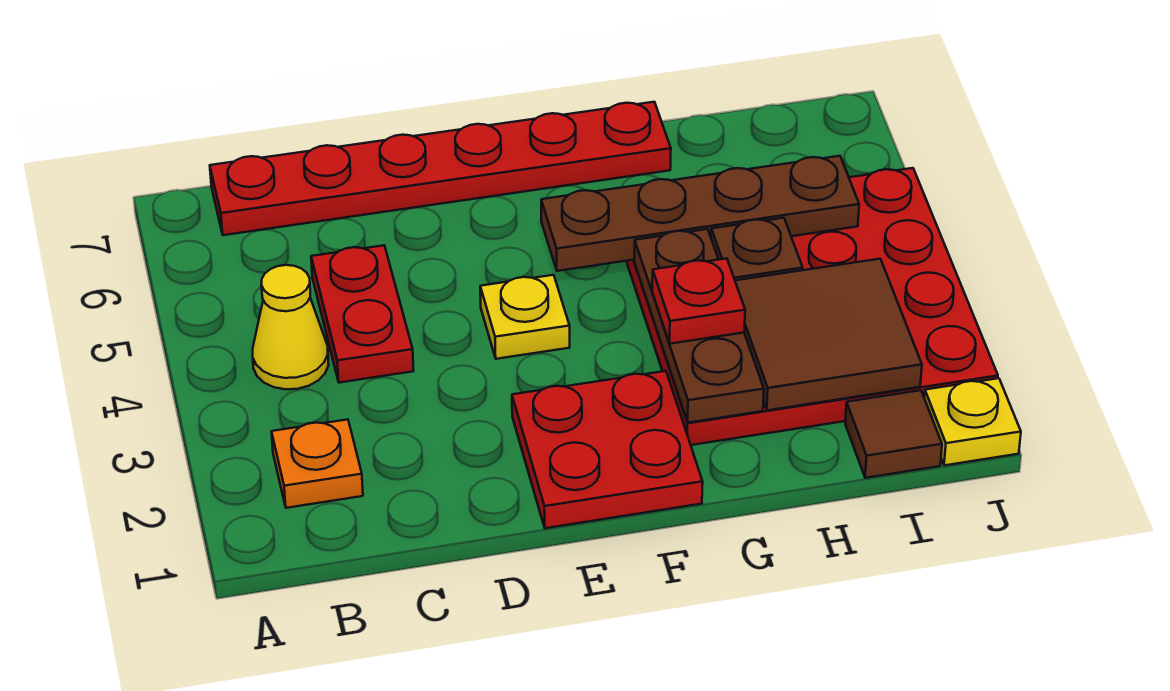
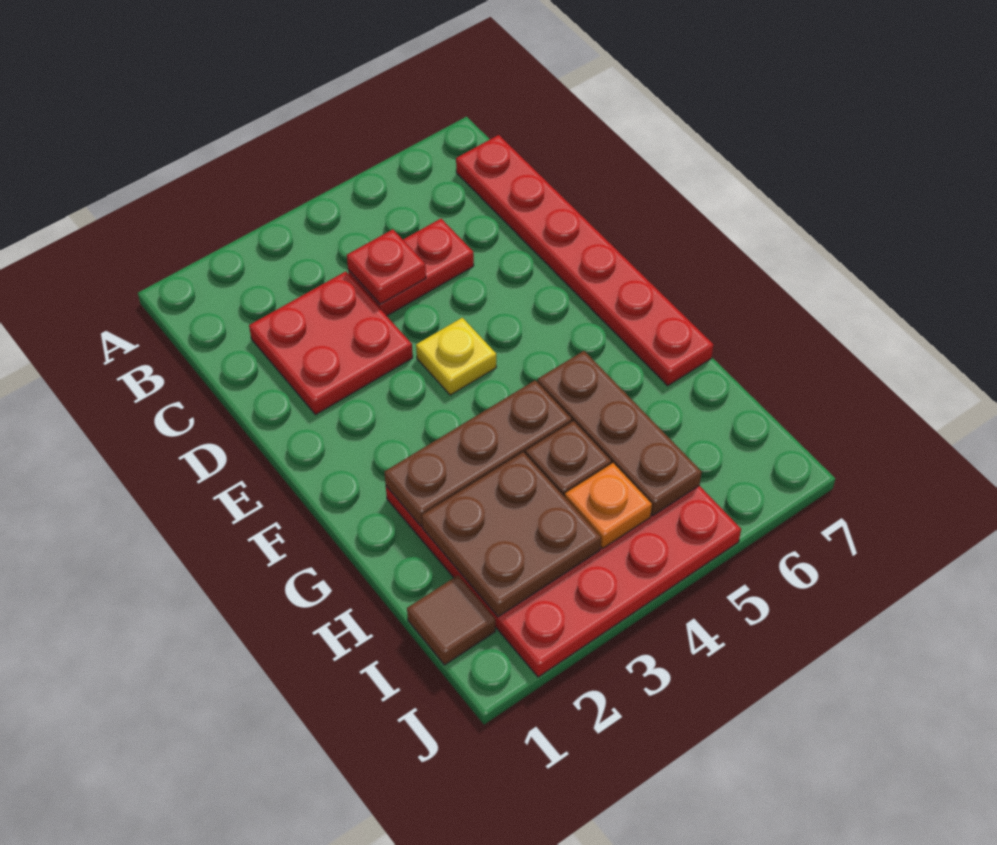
orange plate B2 level 1 -> orange plate I4 level 2
yellow cone B4 level 1 -> none
red plate E1:F2 level 1 -> red plate C2:D3 level 1
brown plate F5:I5 level 2 -> brown plate G5:I5 level 2
red plate G3 level 3 -> red plate C4 level 2
brown tile H2:I3 level 2 -> brown plate H2:I3 level 2
yellow plate J1 level 1 -> none

